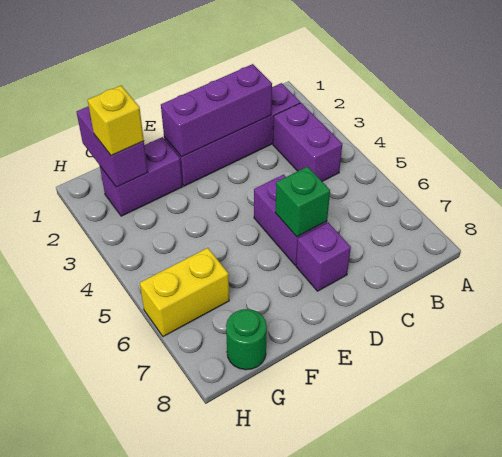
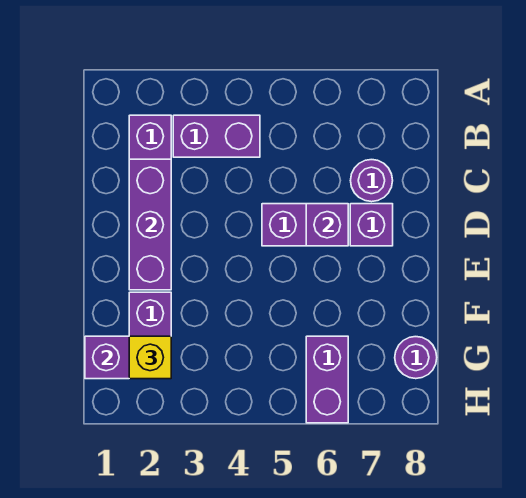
none -> purple round brick C7 level 1
green brick D6 level 2 -> purple brick D6 level 2
yellow brick G6:H6 level 1 -> purple brick G6:H6 level 1
green round brick G8 level 1 -> purple round brick G8 level 1

